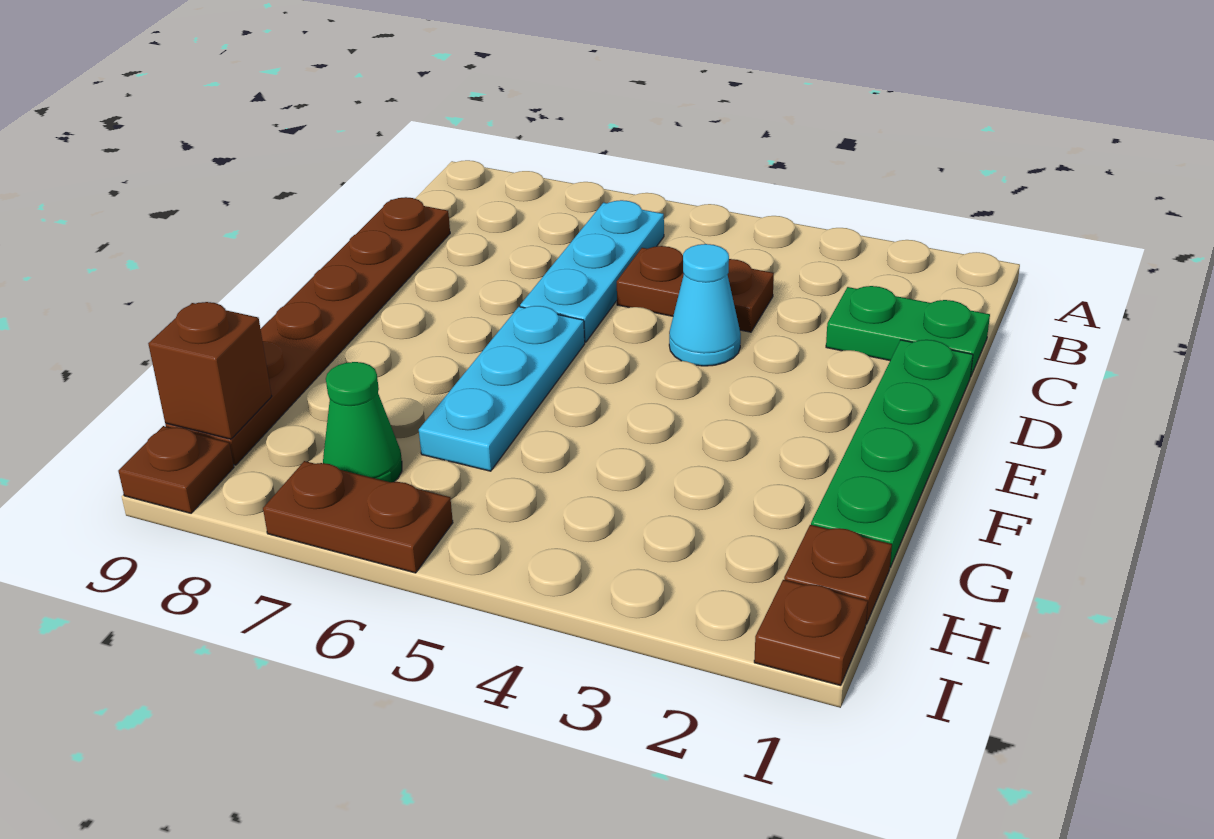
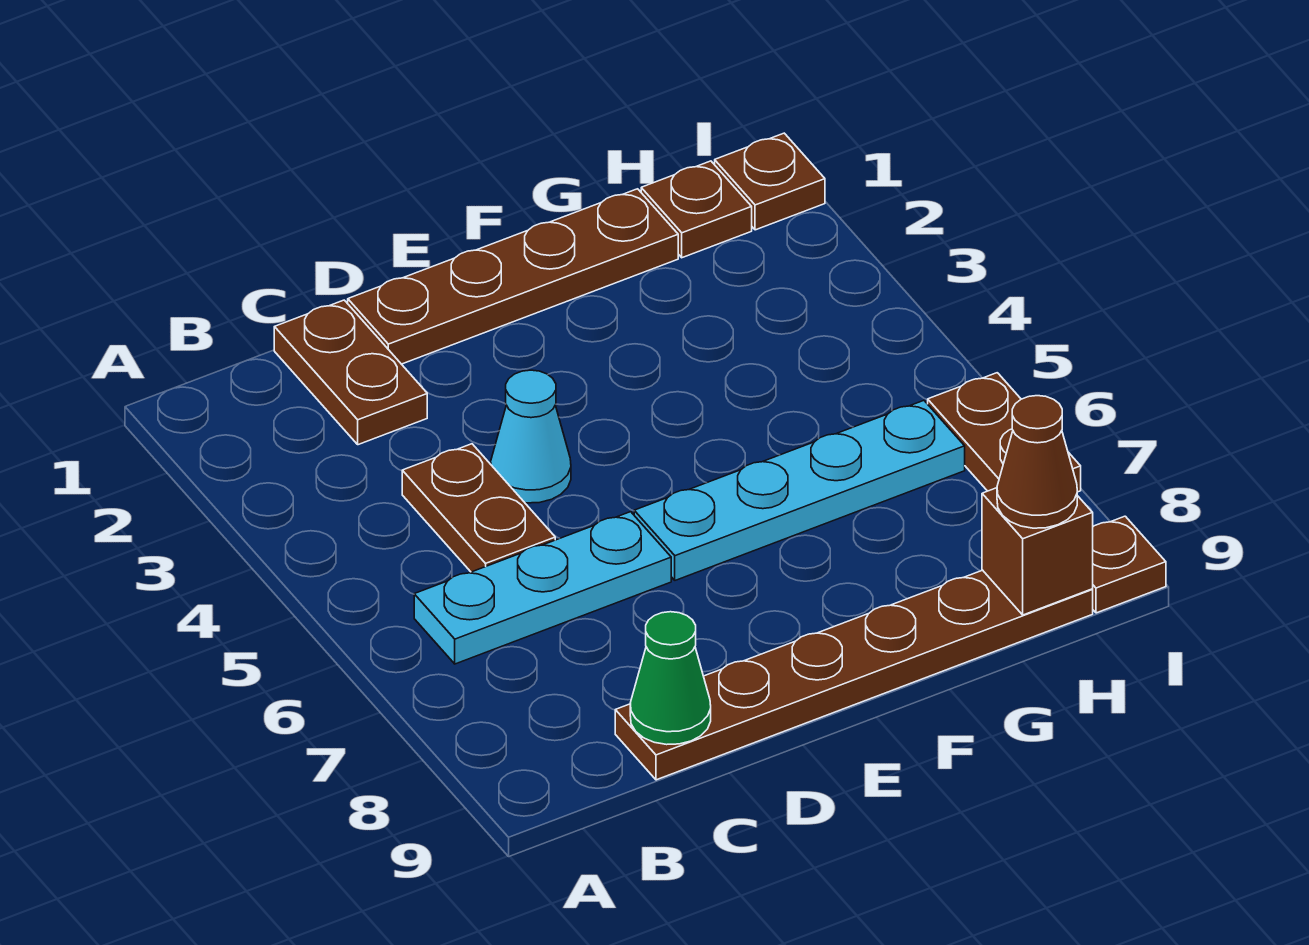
green plate C1:C2 level 1 -> brown plate C1:C2 level 1
green plate D1:G1 level 1 -> brown plate D1:G1 level 1
cyan plate E6:G6 level 1 -> cyan plate E6:H6 level 1
green cone H7 level 1 -> green cone C9 level 2
none -> brown cone H9 level 3

